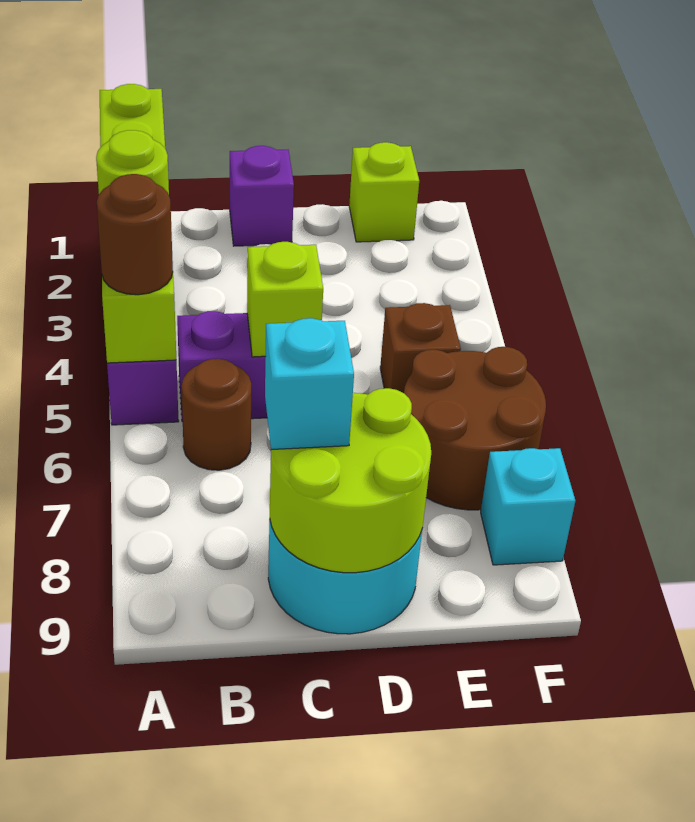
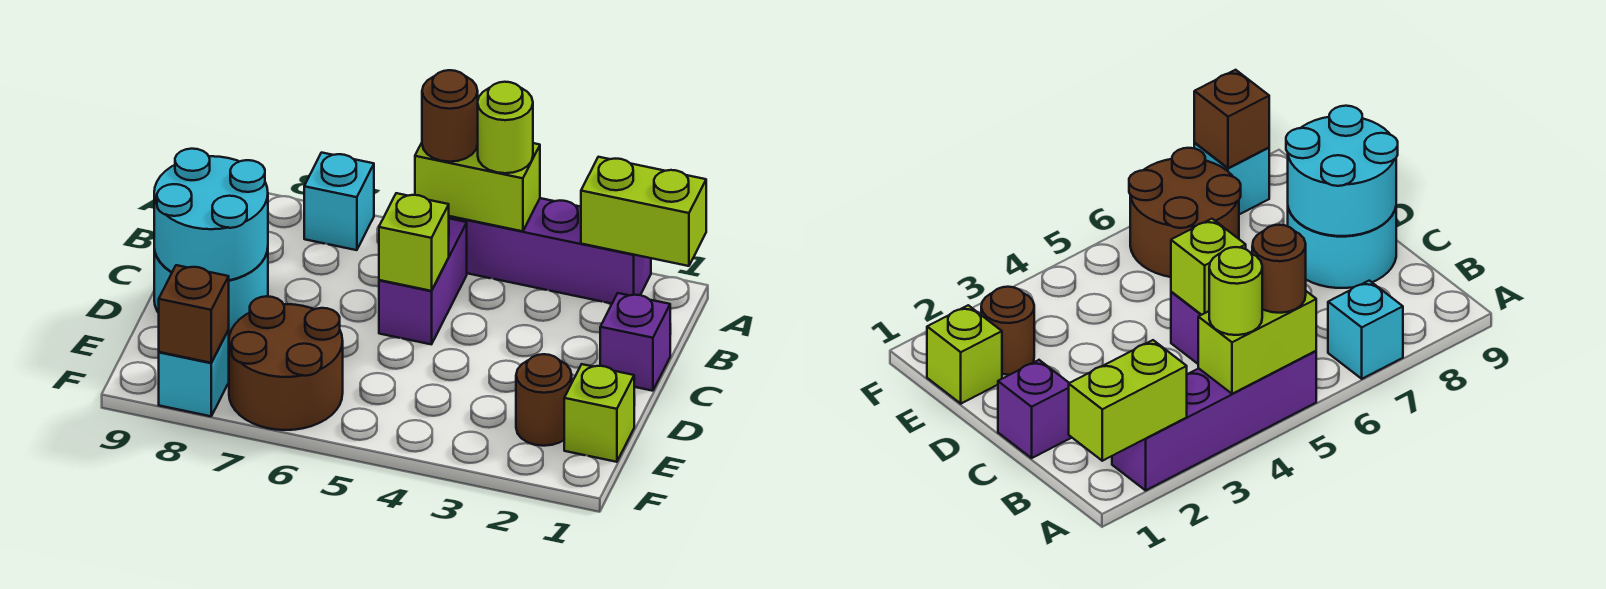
brown round brick B6 level 1 -> brown round brick E2 level 1
lime round brick C8:D9 level 2 -> cyan round brick C8:D9 level 2
cyan brick C8 level 3 -> cyan brick A7 level 1
brown brick E5 level 1 -> brown brick F8 level 2

